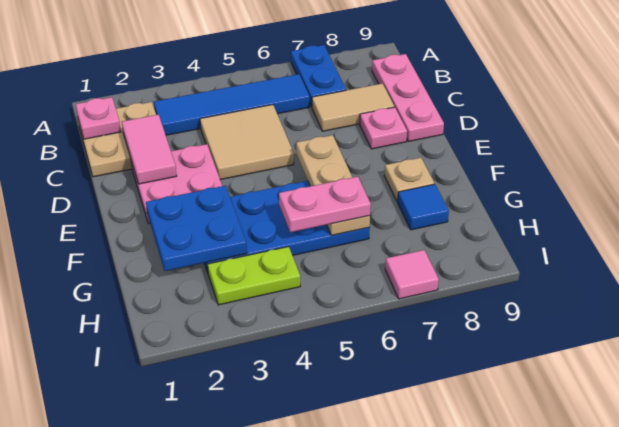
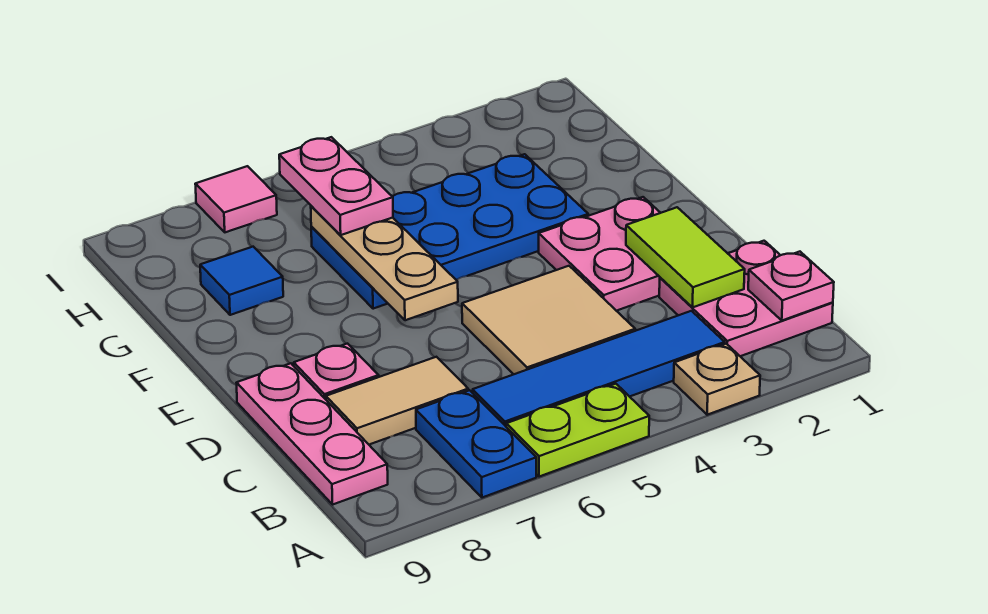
tan plate B1:C2 level 1 -> pink plate B1:C2 level 1
pink tile C2:D2 level 2 -> lime tile C2:D2 level 2
blue plate F2:G3 level 2 -> none
tan plate F8 level 1 -> tan plate A3 level 1
pink plate G5:G6 level 3 -> pink plate G6:H6 level 3
lime plate H3:H4 level 1 -> lime plate A5:A6 level 1

